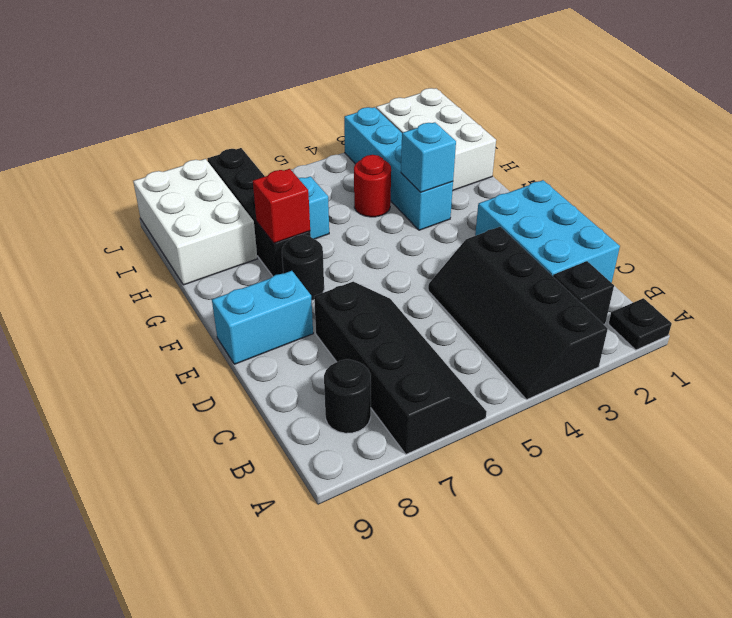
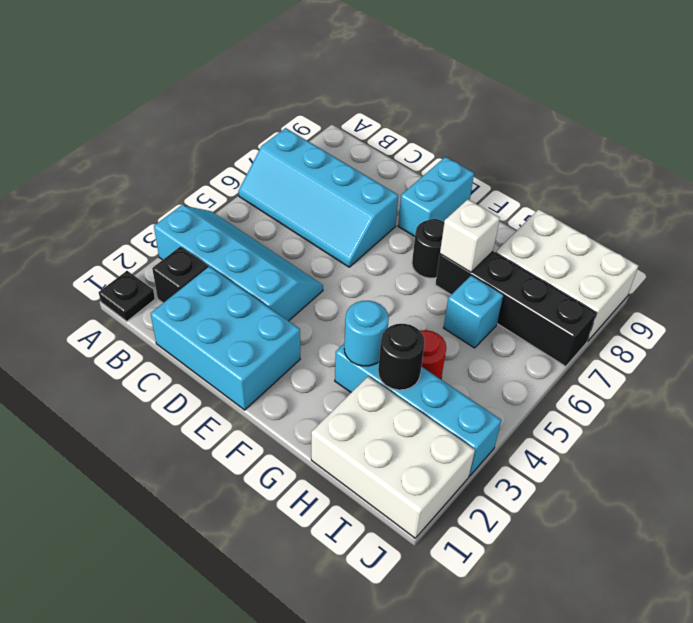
black slope A3:D4 level 1 top 3 -> cyan slope A3:D4 level 1 top 3
black slope A6:D7 level 1 top 7 -> cyan slope A6:D7 level 1 top 7
black round brick B8 level 1 -> black round brick H3 level 2
cyan brick G3 level 2 -> cyan round brick G3 level 2
red brick G7 level 2 -> white brick G7 level 2

